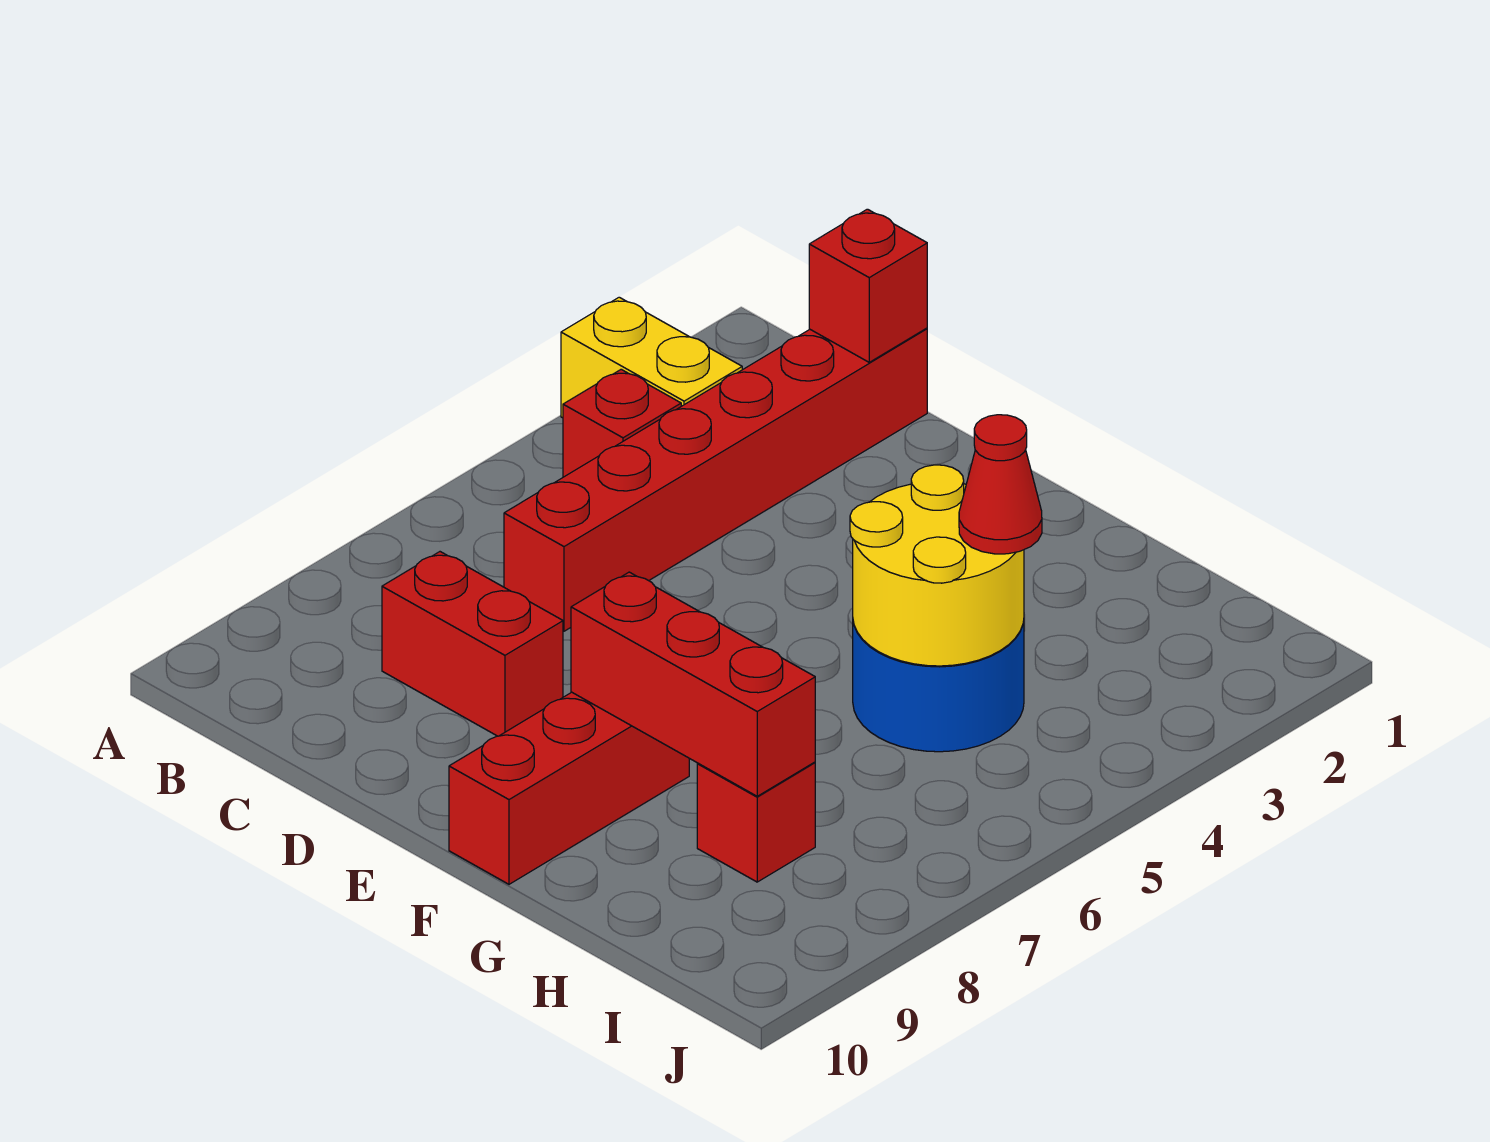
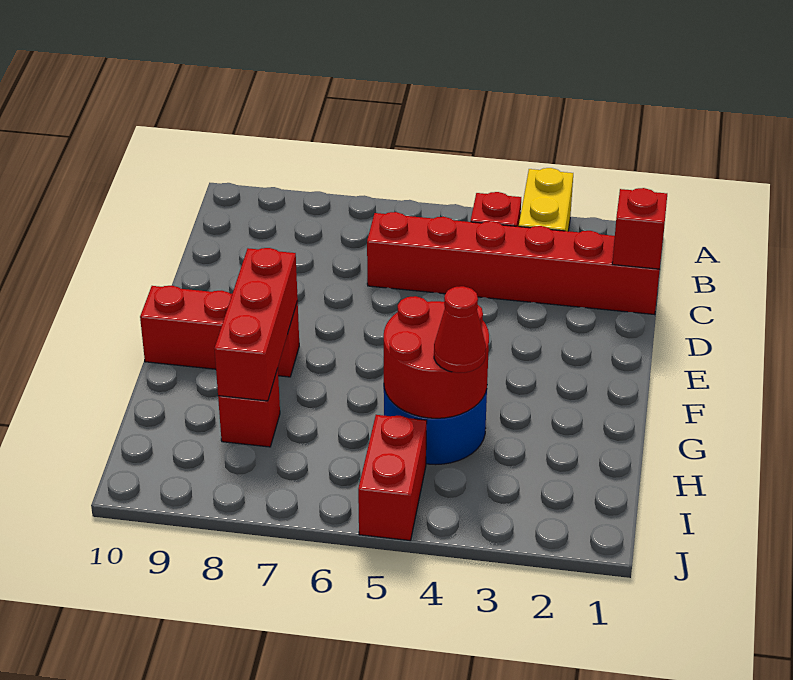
red brick C8:D8 level 1 -> red brick I5:J5 level 1
yellow round brick G4:H5 level 2 -> red round brick G4:H5 level 2

